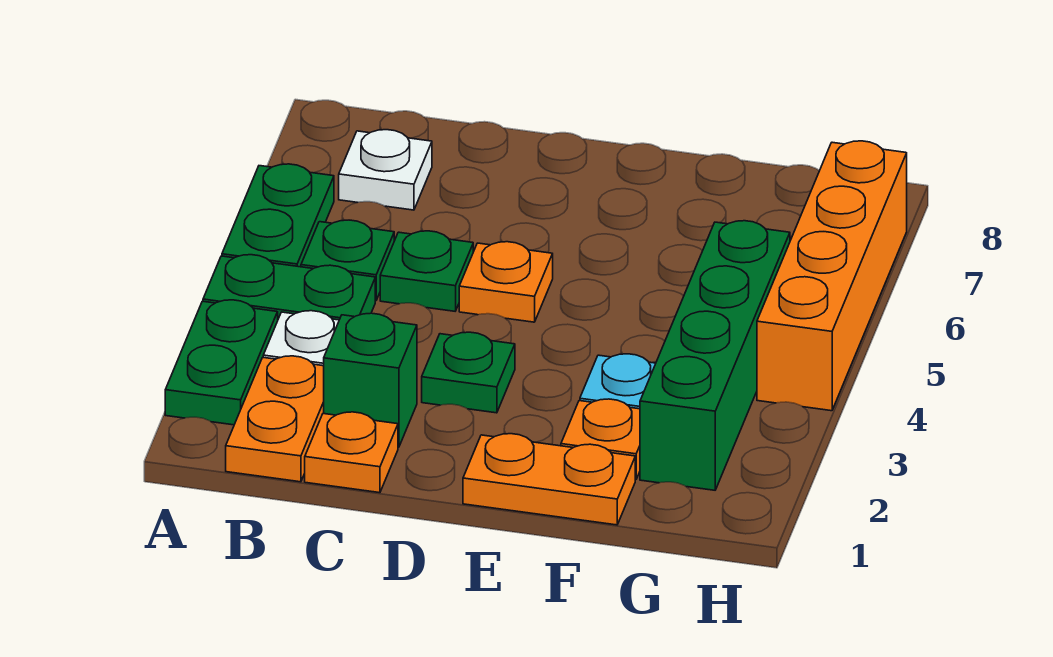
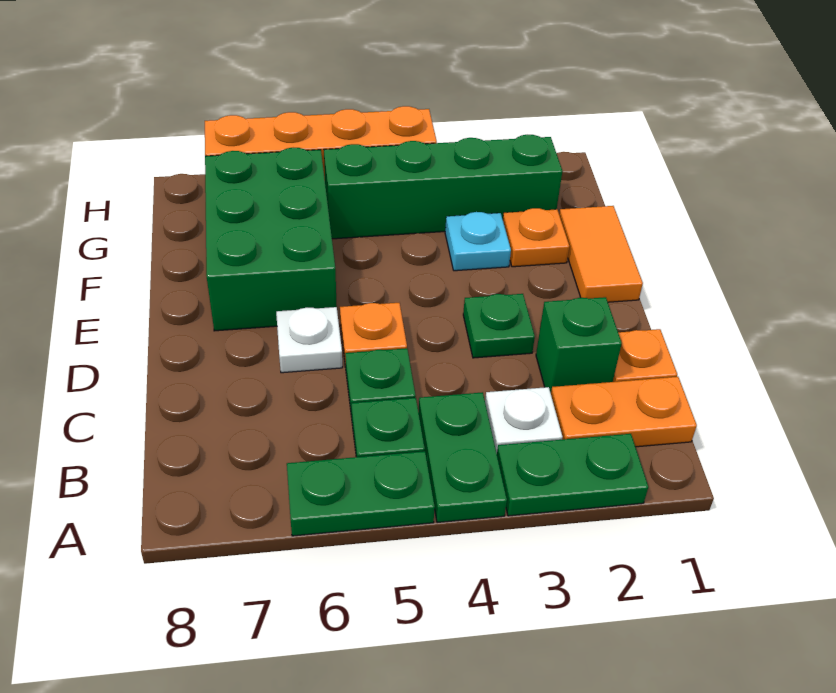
white plate B7 level 1 -> white plate D6 level 1
orange plate E1:F1 level 1 -> orange tile E1:F1 level 1
none -> green brick E6:G7 level 1

